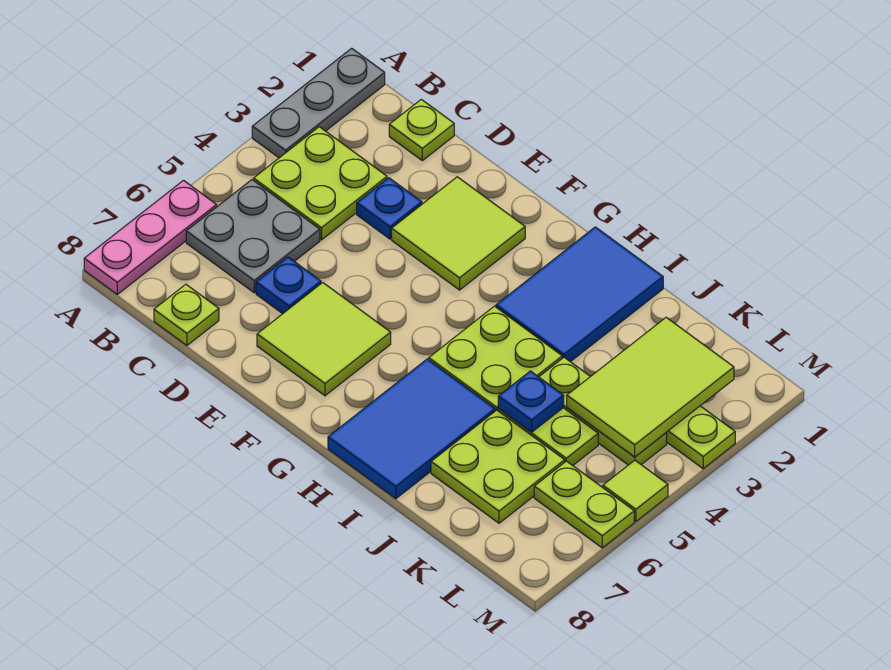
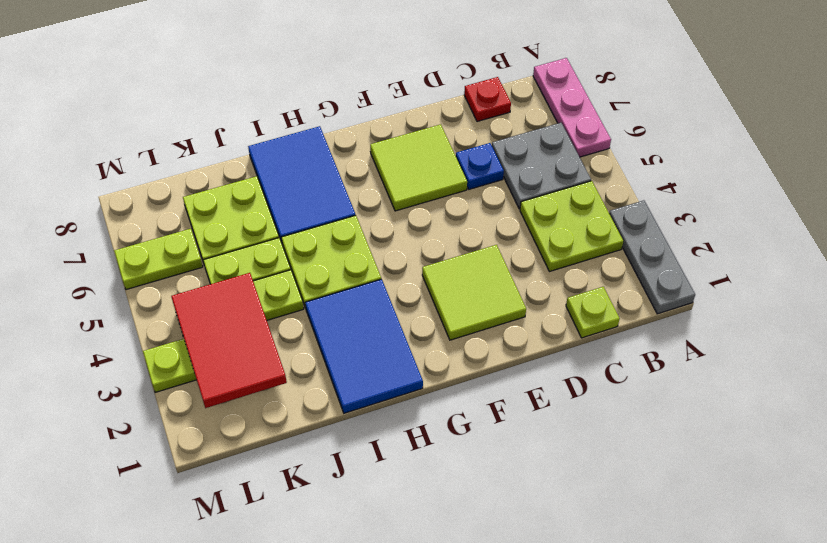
lime plate C8 level 1 -> red plate C8 level 1
blue plate D3 level 1 -> none
blue plate J5 level 2 -> none
lime tile K2:L4 level 2 -> red tile K2:L4 level 2
lime tile M5 level 1 -> none

